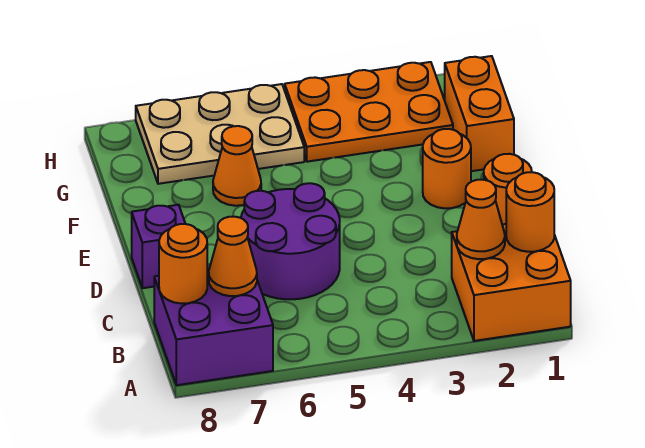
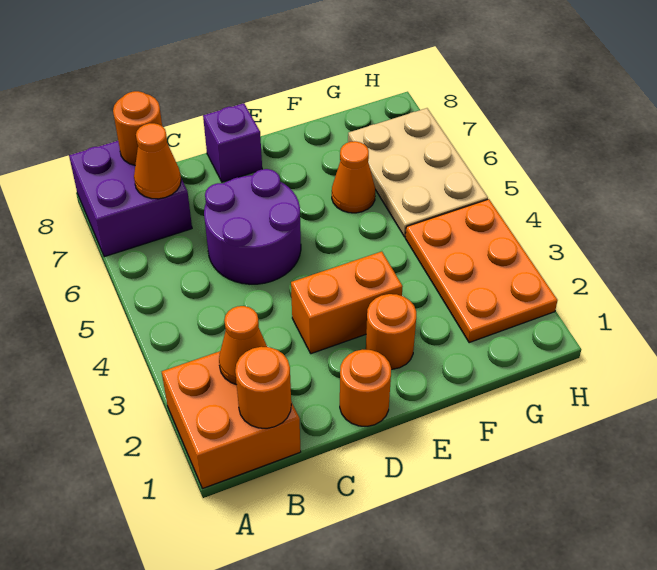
orange brick F1:G1 level 1 -> orange brick D3:E3 level 1

